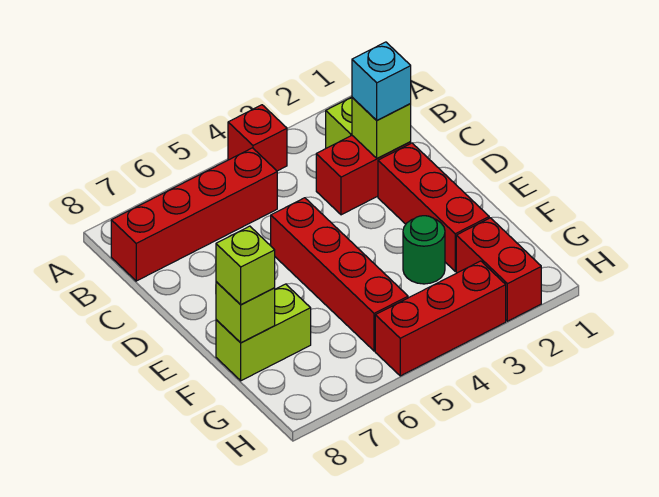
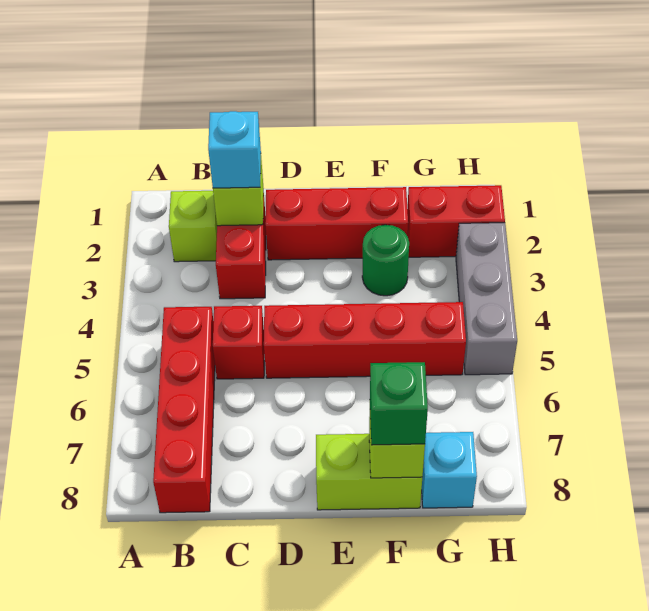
red brick A4 level 1 -> red brick C5 level 1
lime brick F7:F8 level 1 -> lime brick E8:F8 level 1
lime brick F8 level 3 -> green brick F8 level 3
none -> cyan brick G8 level 1
red brick H3:H5 level 1 -> grey brick H3:H5 level 1

